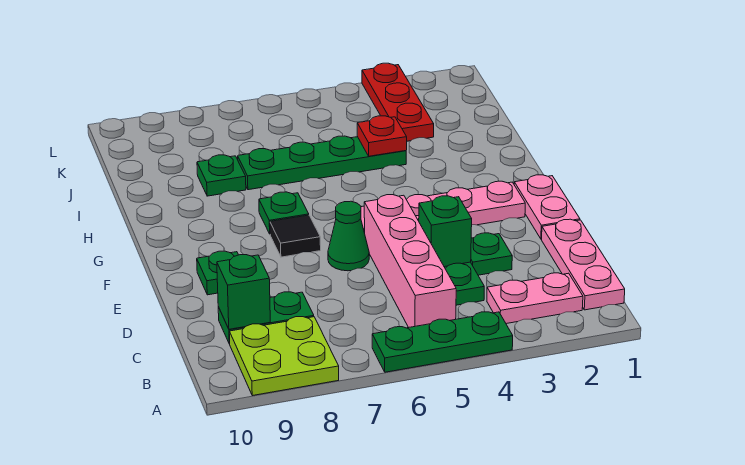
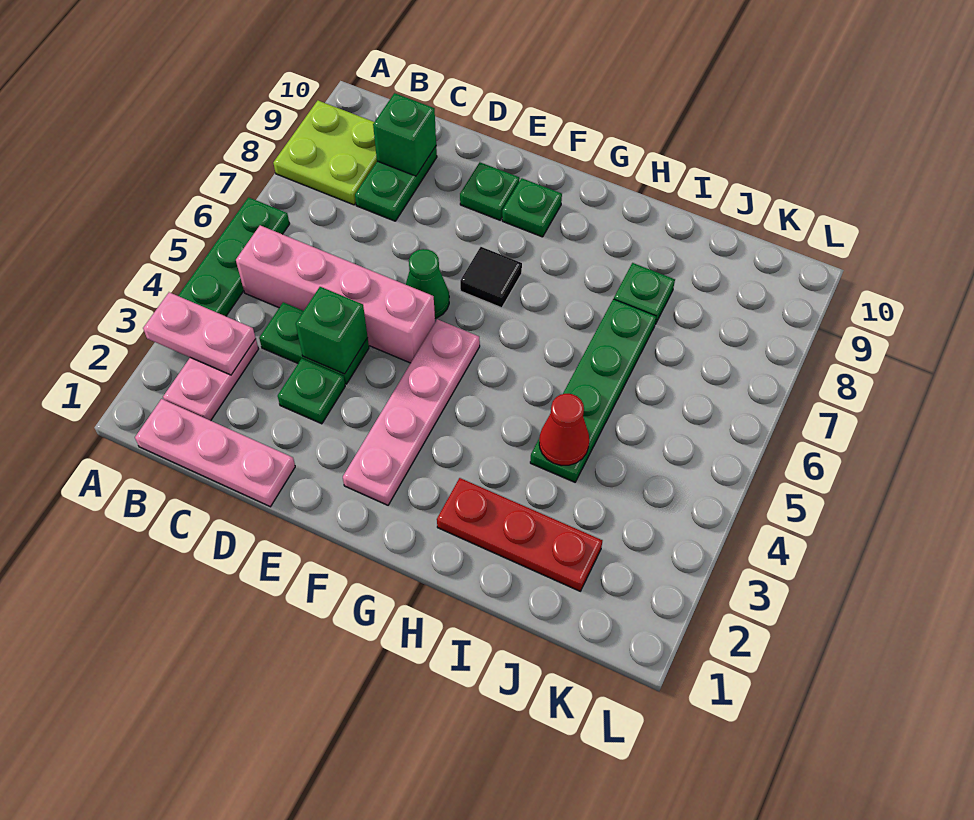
pink plate E1:F1 level 1 -> pink plate A3:B3 level 2
green plate G7 level 1 -> green plate F9 level 1
red plate I4 level 2 -> red cone I4 level 2
red plate J3:L3 level 1 -> red plate H2:J2 level 1

